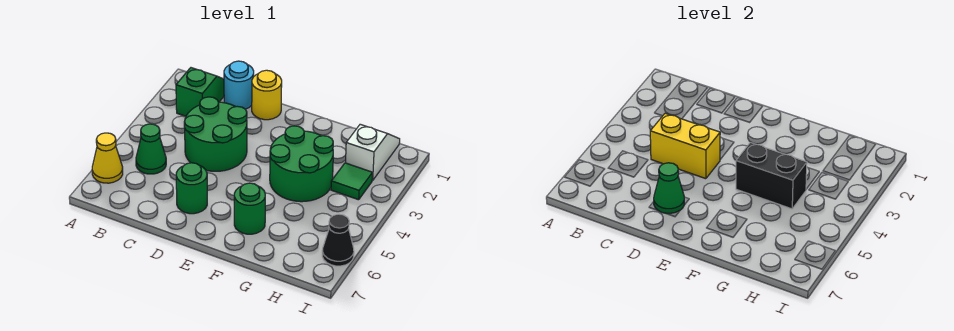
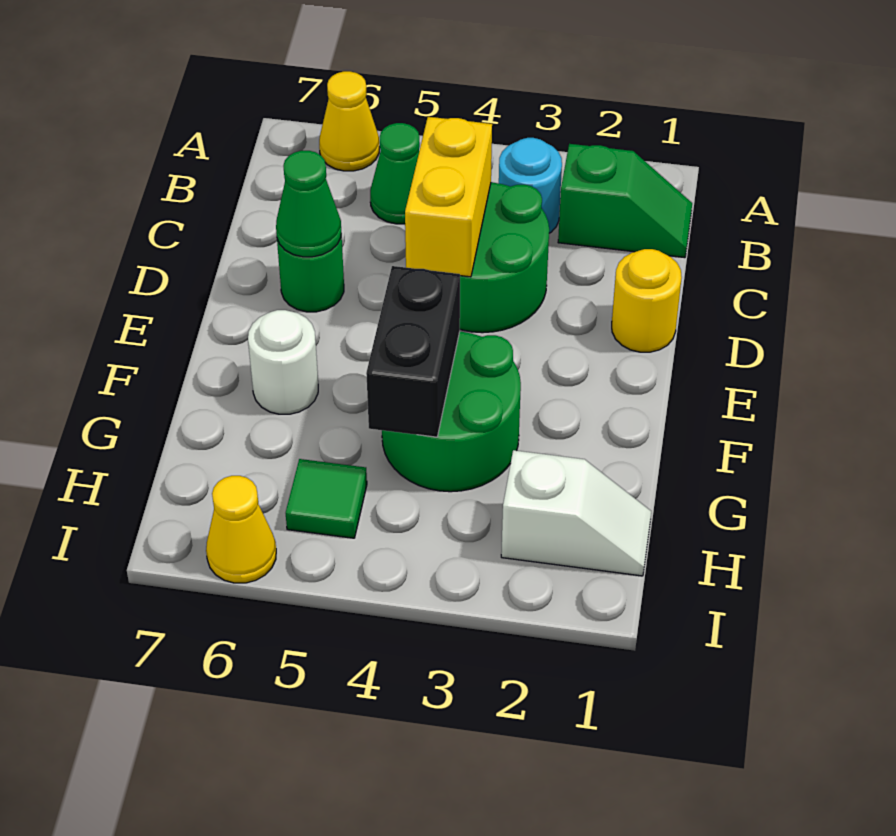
cyan round brick C1 level 1 -> cyan round brick B3 level 1
green round brick F6 level 1 -> white round brick F6 level 1
green tile H3 level 1 -> green tile H5 level 1
black cone I6 level 1 -> yellow cone I6 level 1

